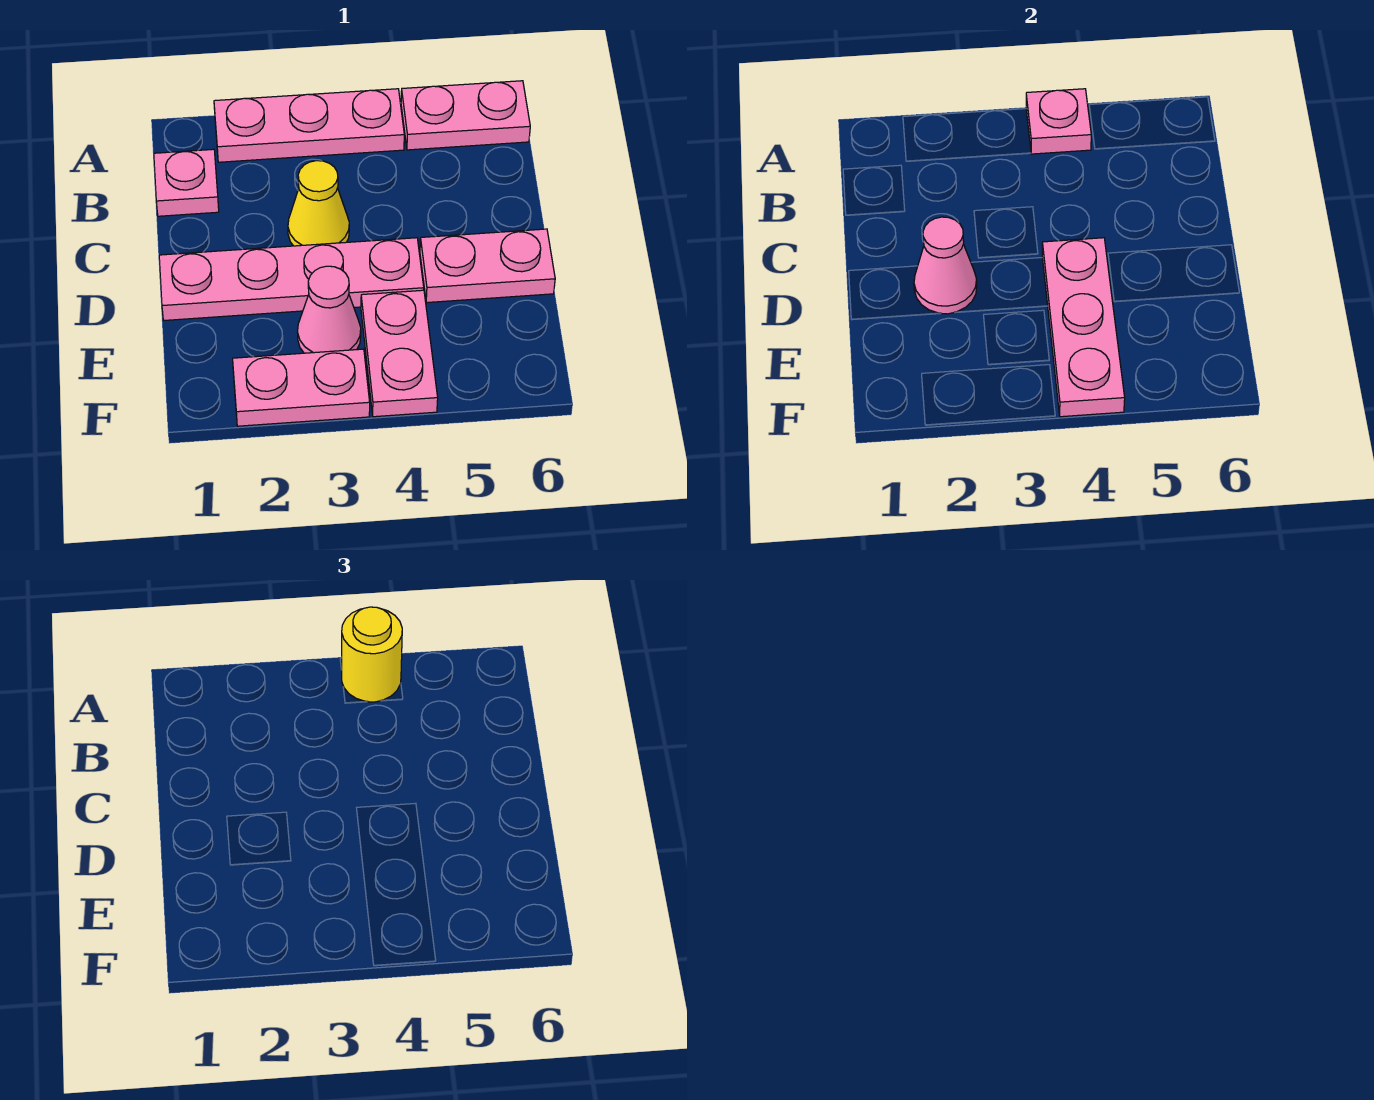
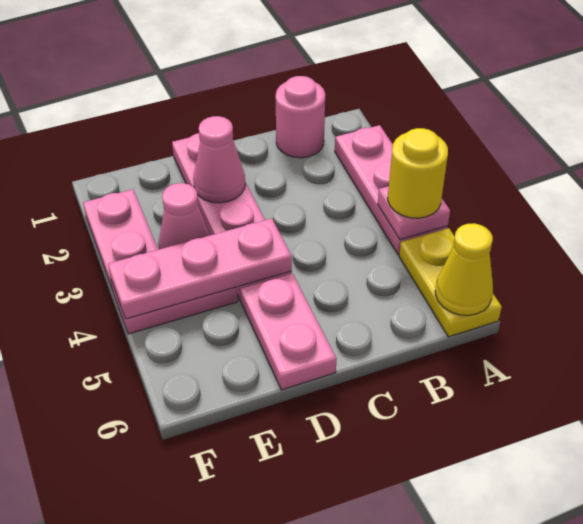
pink plate A5:A6 level 1 -> yellow plate A5:A6 level 1
pink plate B1 level 1 -> pink round brick B1 level 1
yellow cone C3 level 1 -> yellow cone A6 level 2

